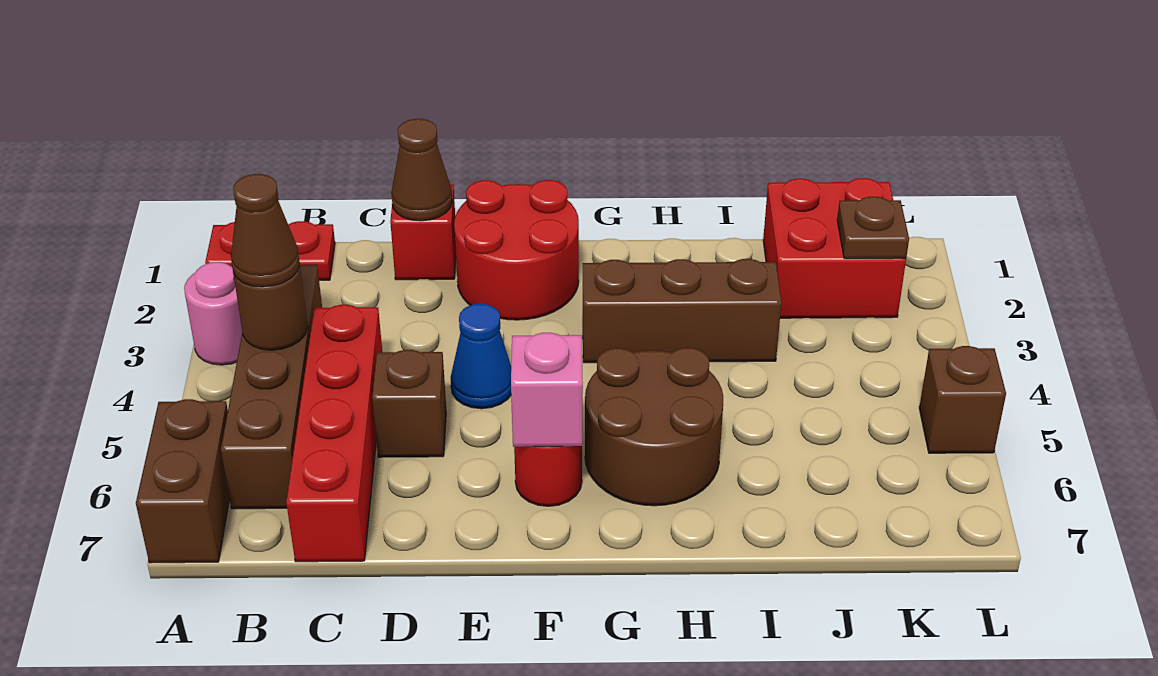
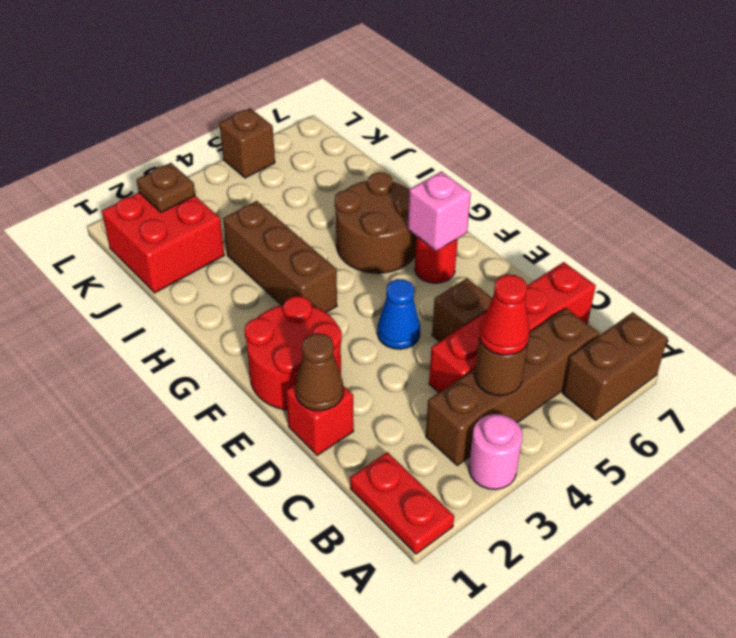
brown cone B4 level 3 -> red cone B4 level 3

